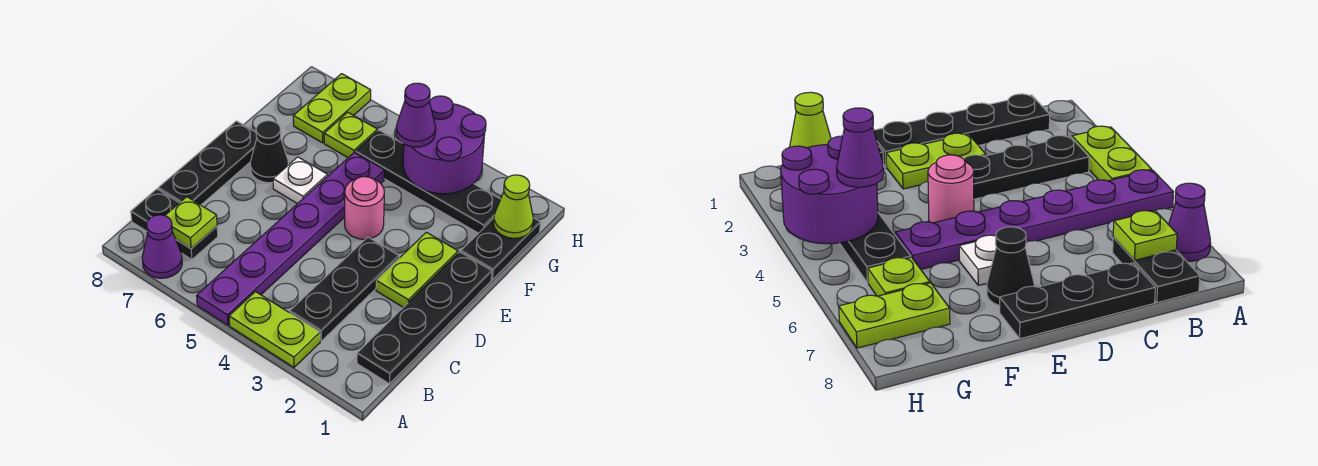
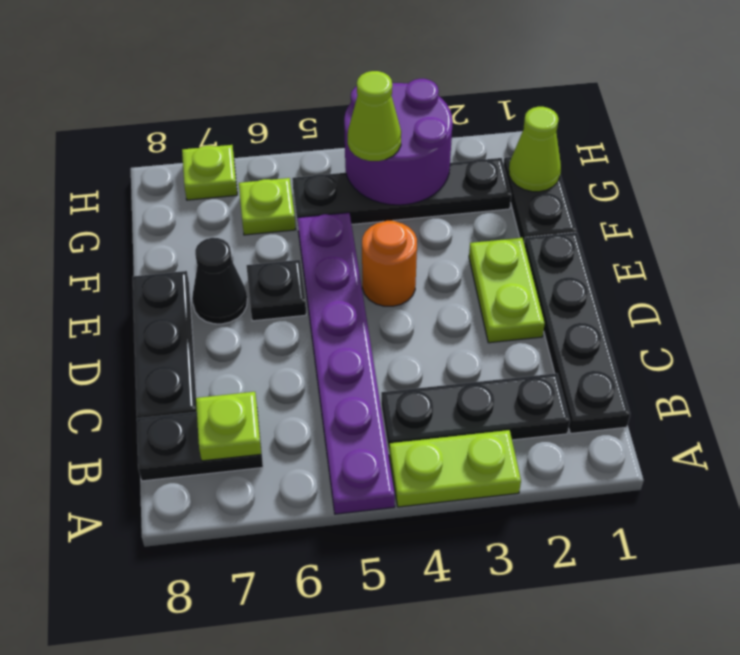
purple cone A7 level 1 -> none
black plate B3:D3 level 1 -> black plate B2:B4 level 1
pink round brick E4 level 1 -> orange round brick E4 level 1
white plate E6 level 1 -> black plate E6 level 1
purple cone G4 level 3 -> lime cone G4 level 3
lime plate G7:H7 level 1 -> lime plate H7 level 1

